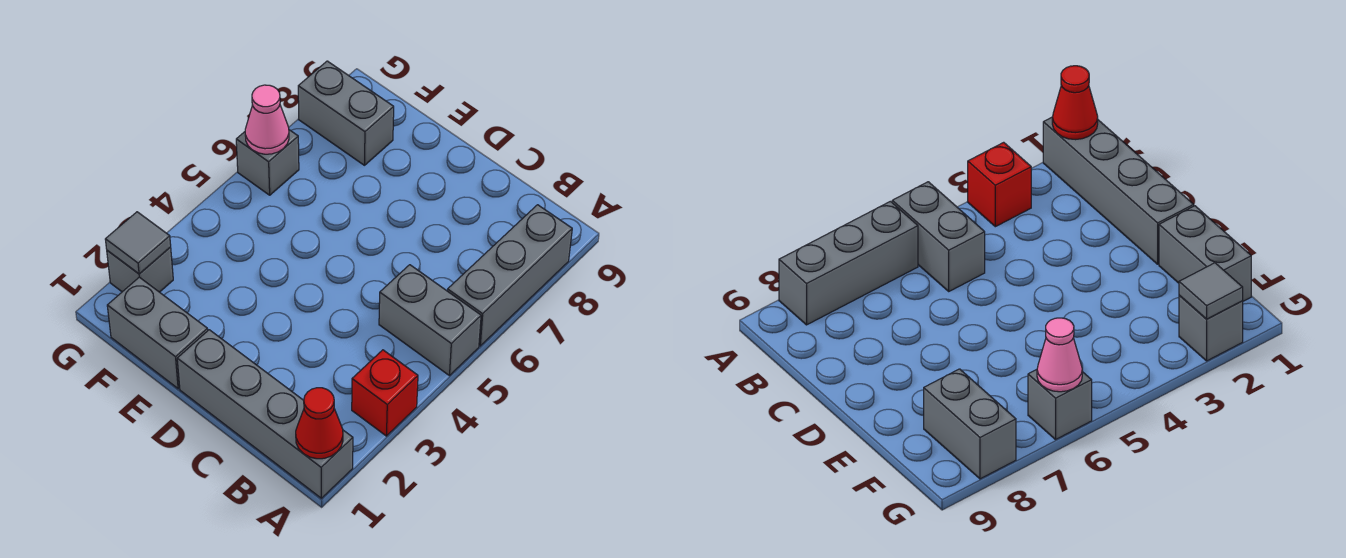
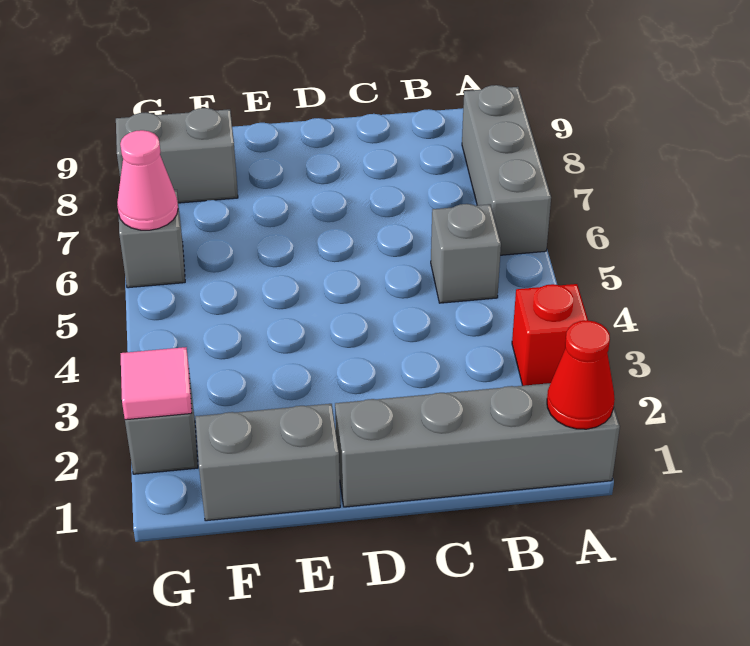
grey brick A5:B5 level 1 -> grey brick B5 level 1
grey tile G2 level 2 -> pink tile G2 level 2

